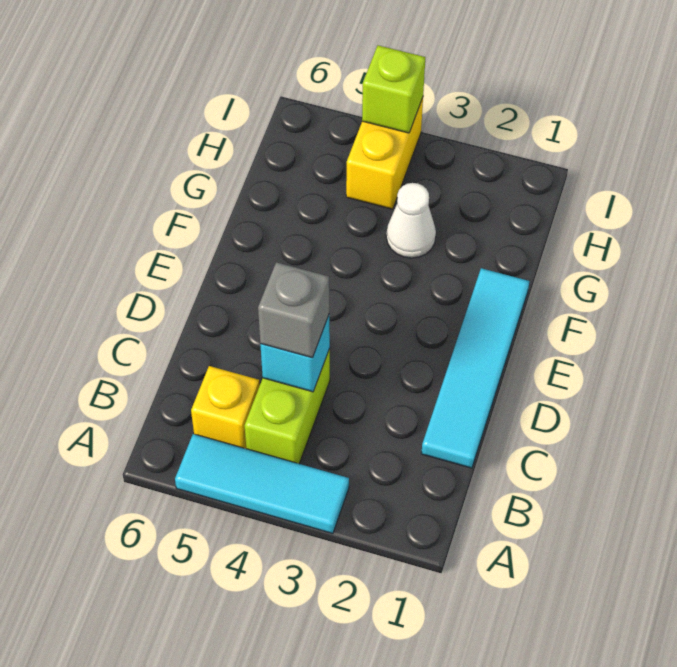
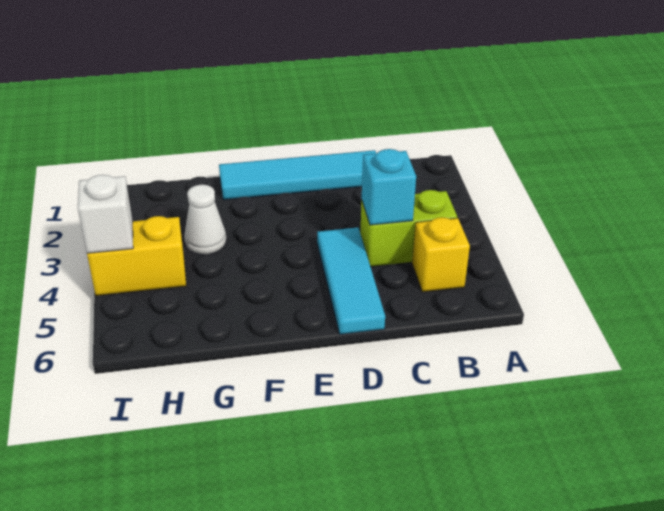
cyan tile A3:A5 level 1 -> cyan tile D4:D6 level 1
grey brick C4 level 3 -> none
lime brick I4 level 2 -> white brick I4 level 2

